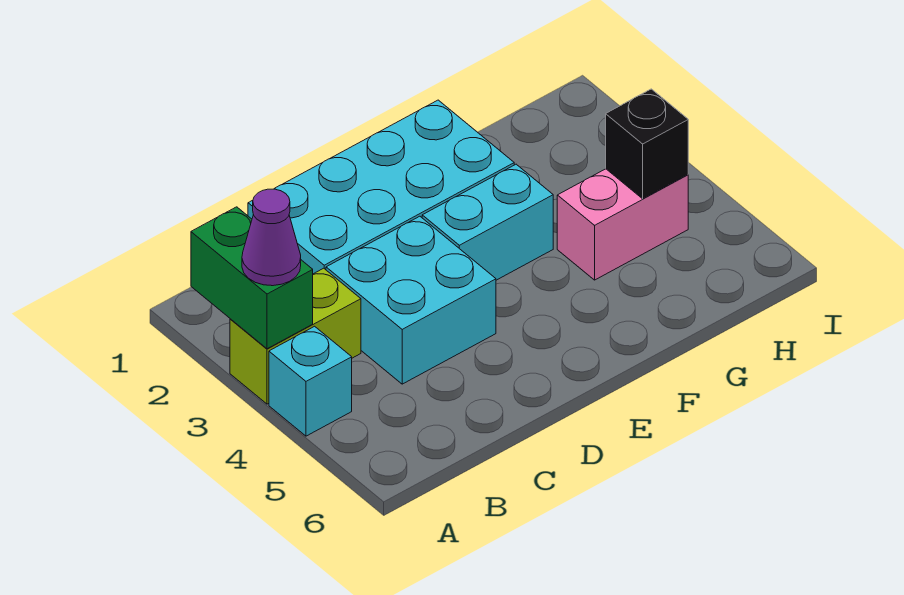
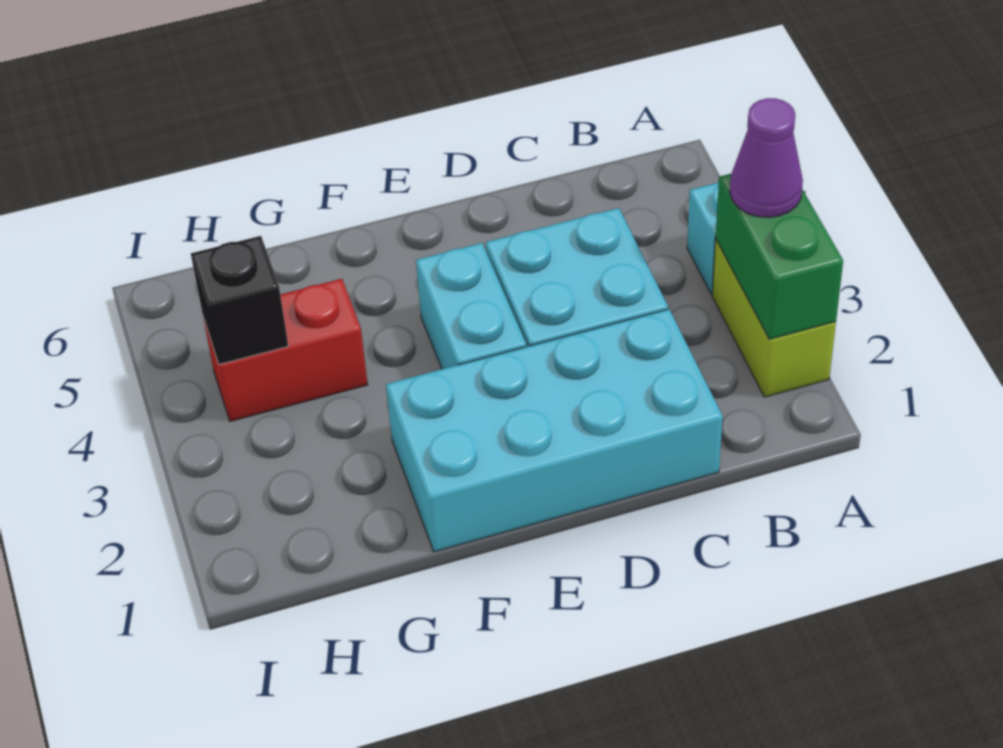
lime brick A3:B3 level 1 -> lime brick A2:A3 level 1
cyan brick E3:F3 level 1 -> cyan brick E3:E4 level 1
pink brick G4:H4 level 1 -> red brick G4:H4 level 1

